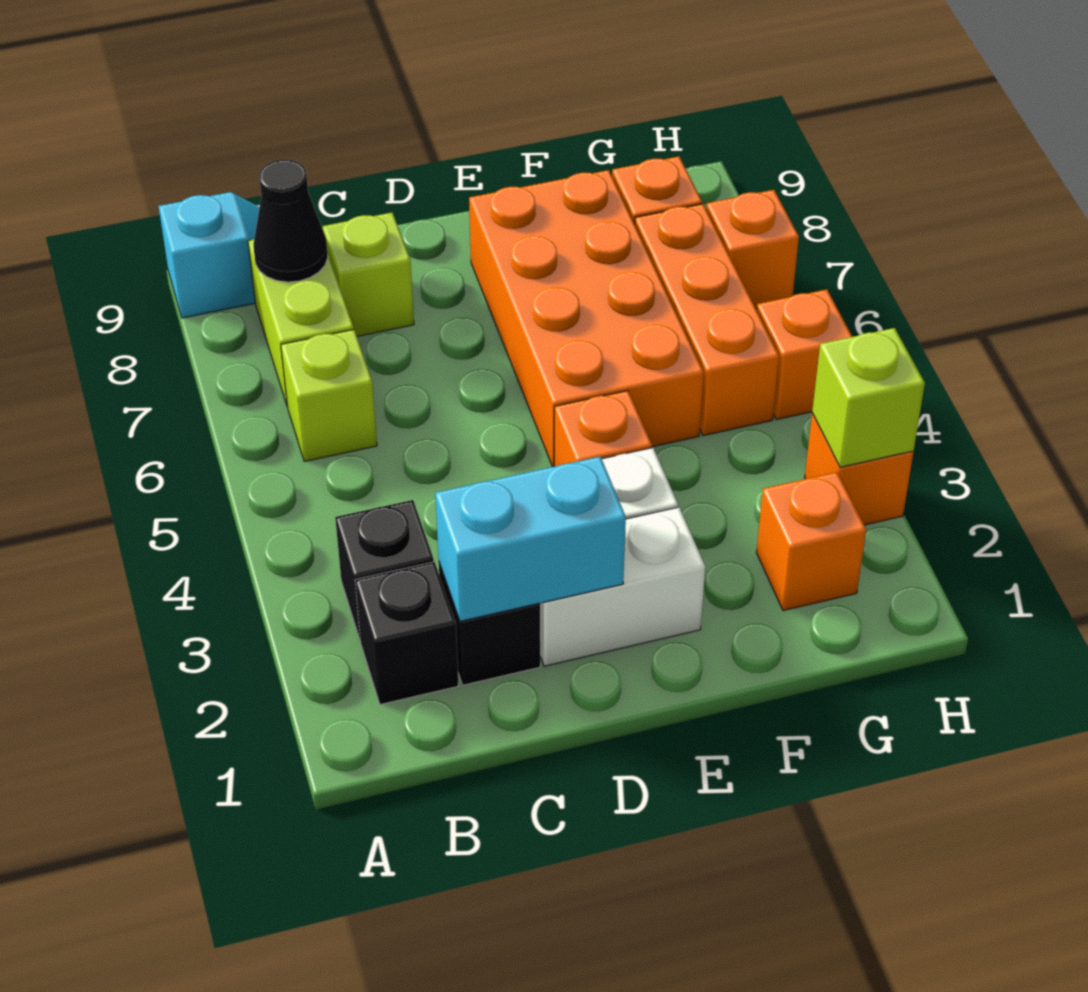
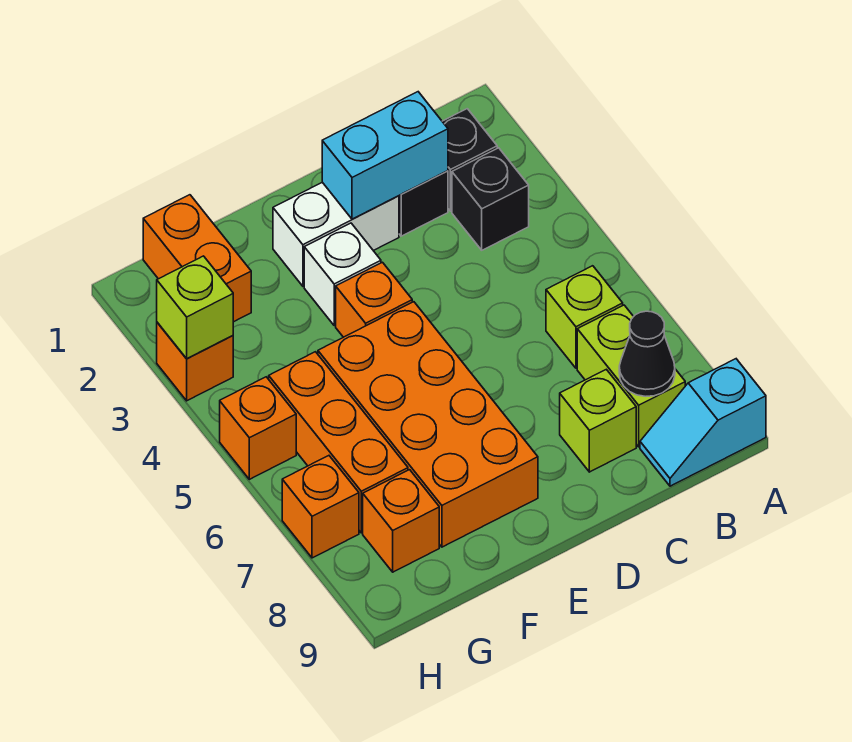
orange brick G2 level 1 -> orange brick G1:G2 level 1

